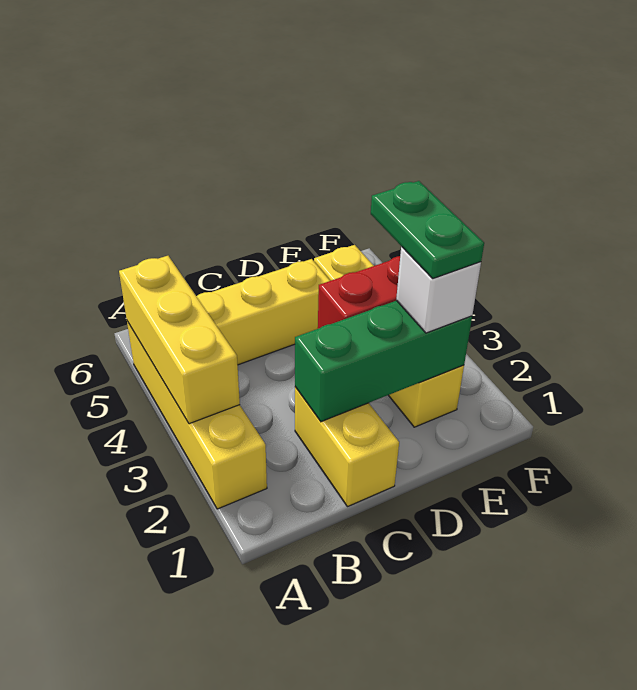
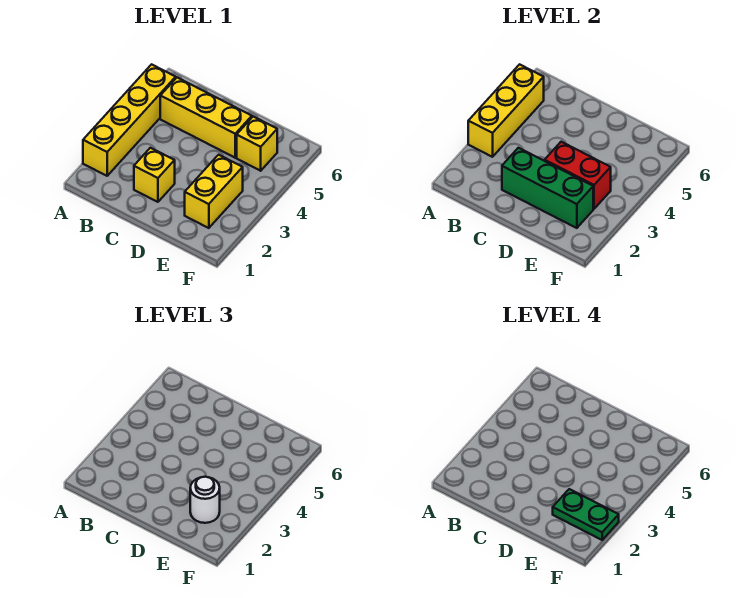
yellow brick C1:C2 level 1 -> yellow brick C2 level 1
white brick E2 level 3 -> white round brick E2 level 3
green plate E2:E3 level 4 -> green plate E2:F2 level 4

